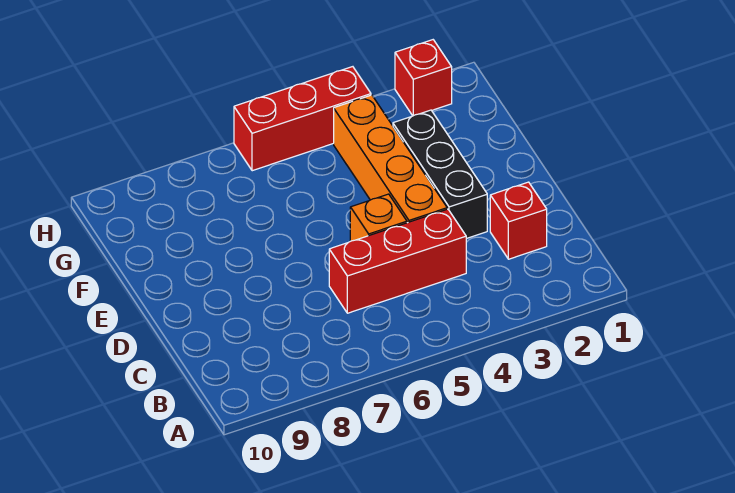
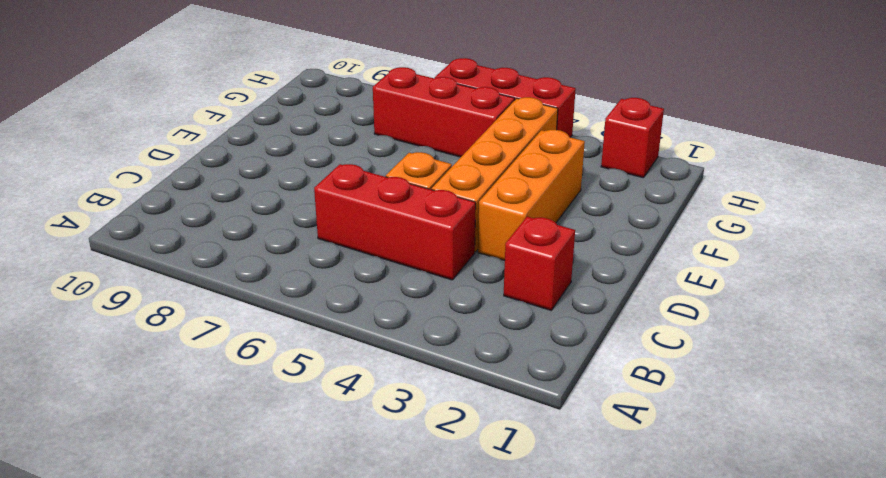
black brick D3:F3 level 1 -> orange brick D3:F3 level 1
none -> red brick G5:G7 level 1

